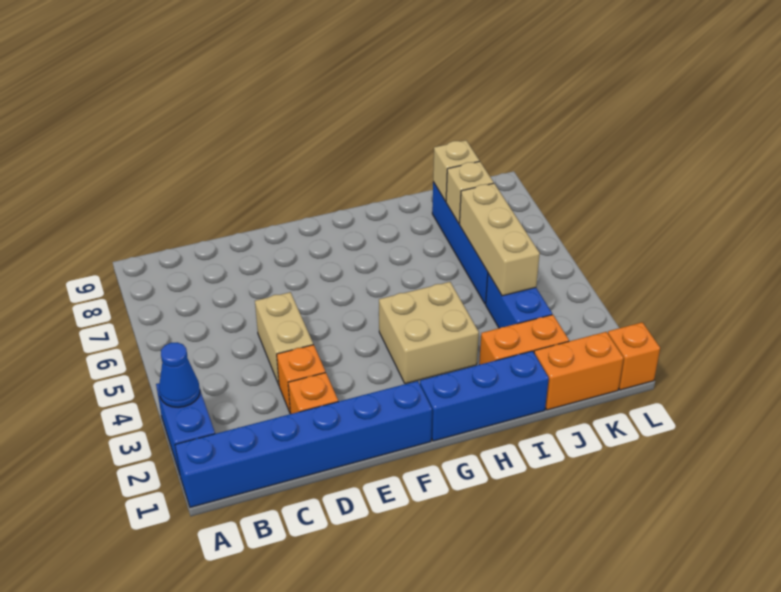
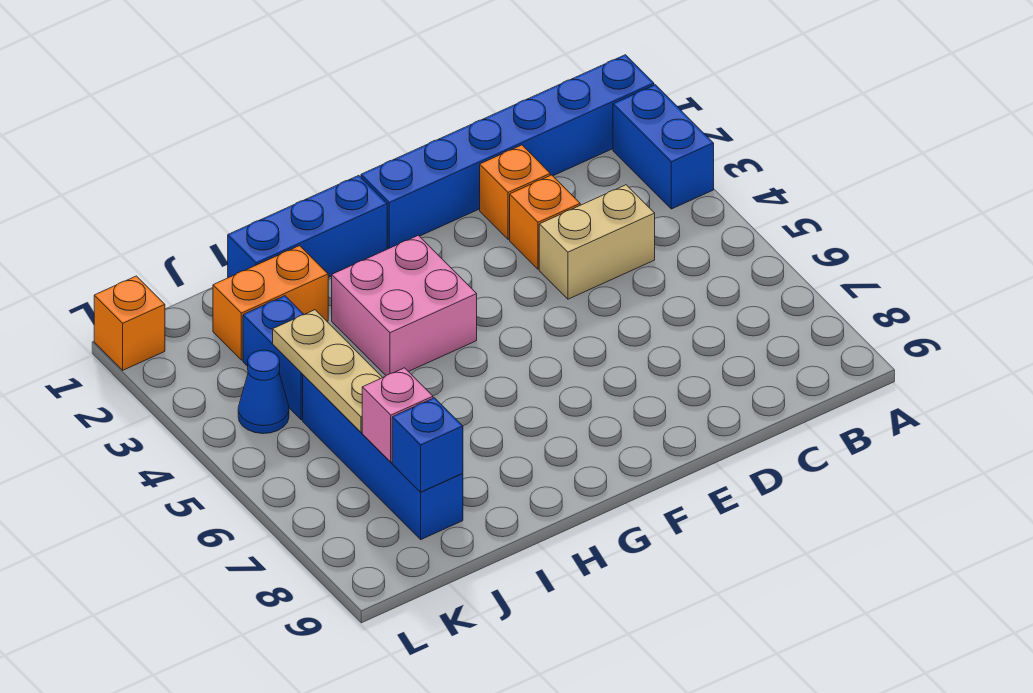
blue cone A3 level 2 -> blue cone K4 level 1
tan brick D4:D5 level 1 -> tan brick C4:D4 level 1
tan brick G3:H4 level 1 -> pink brick G3:H4 level 1
orange brick J1:K1 level 1 -> none
tan brick J4:J6 level 2 -> tan plate J4:J6 level 2
tan brick J7 level 2 -> pink brick J7 level 2
tan brick J8 level 2 -> blue brick J8 level 2

